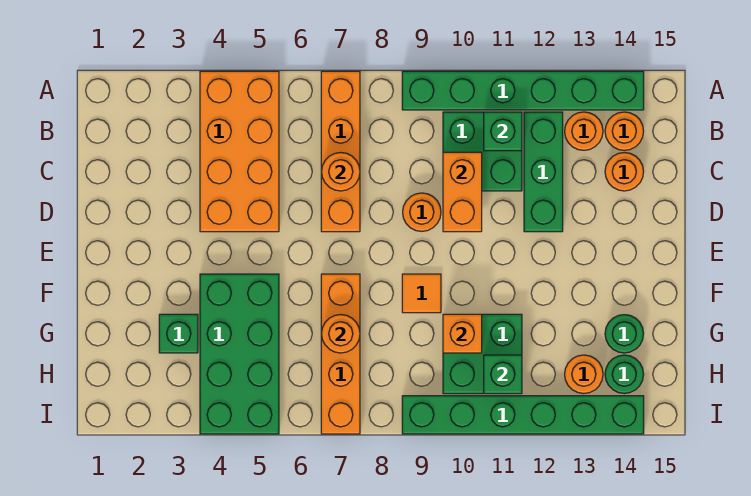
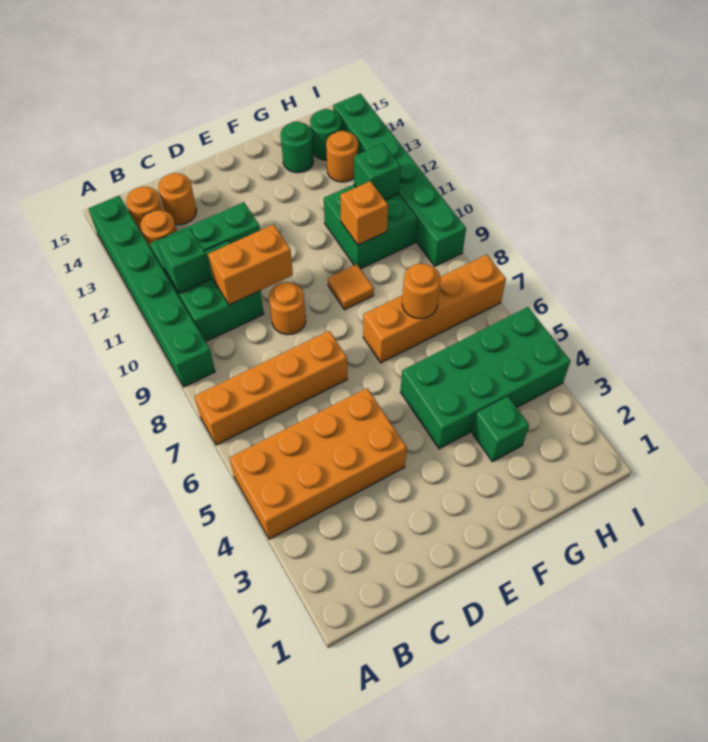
orange round brick C7 level 2 -> none

